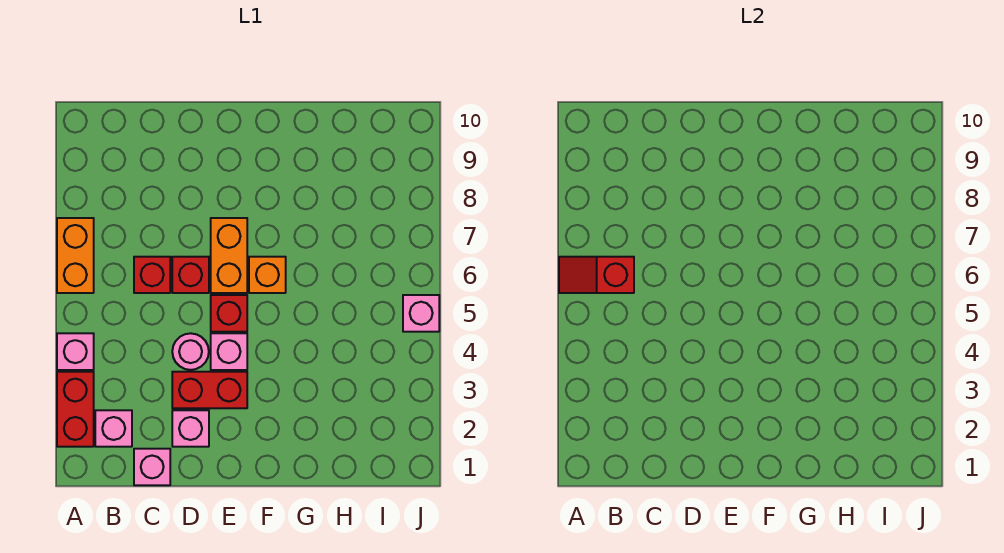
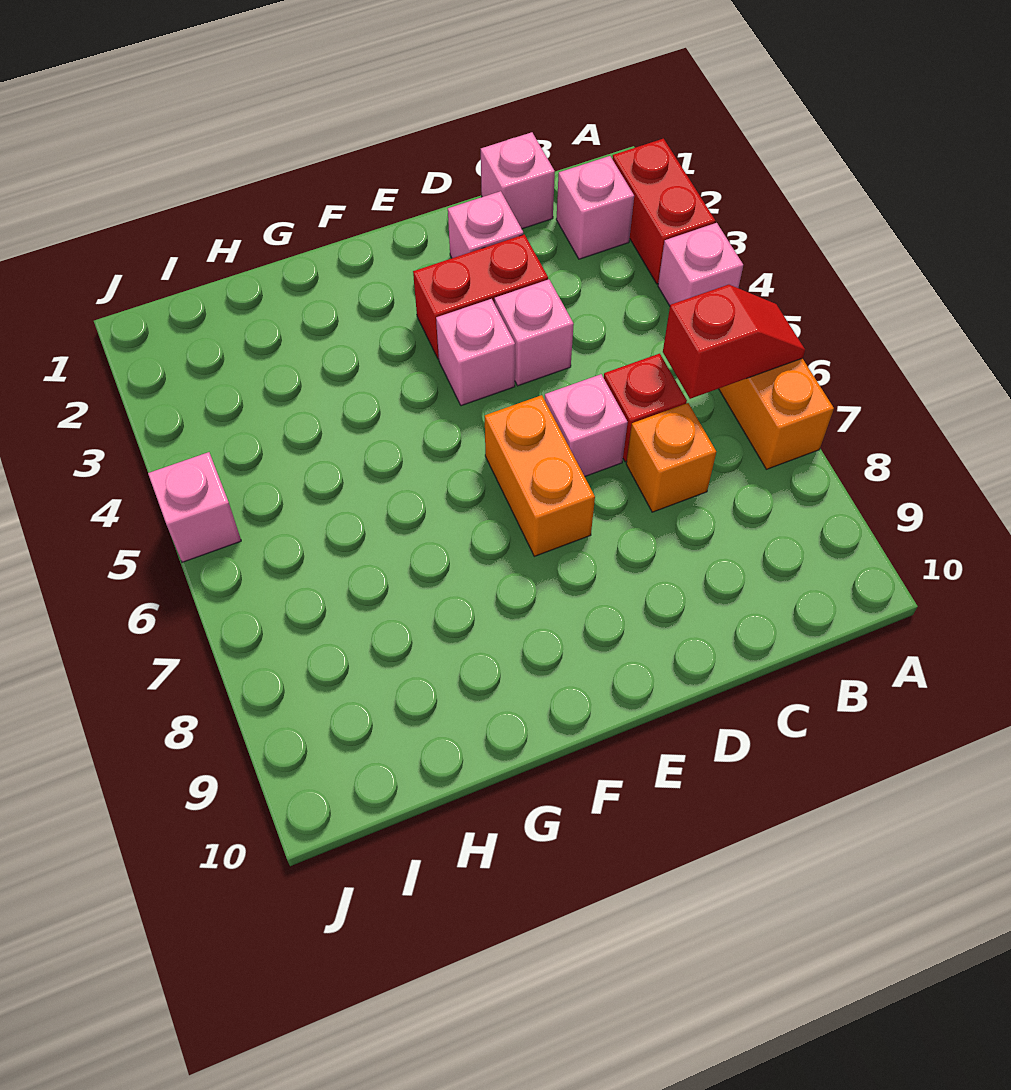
pink round brick D4 level 1 -> pink brick D4 level 1
red brick D6 level 1 -> pink brick D6 level 1
red brick E5 level 1 -> none
orange brick F6 level 1 -> orange brick C7 level 1

